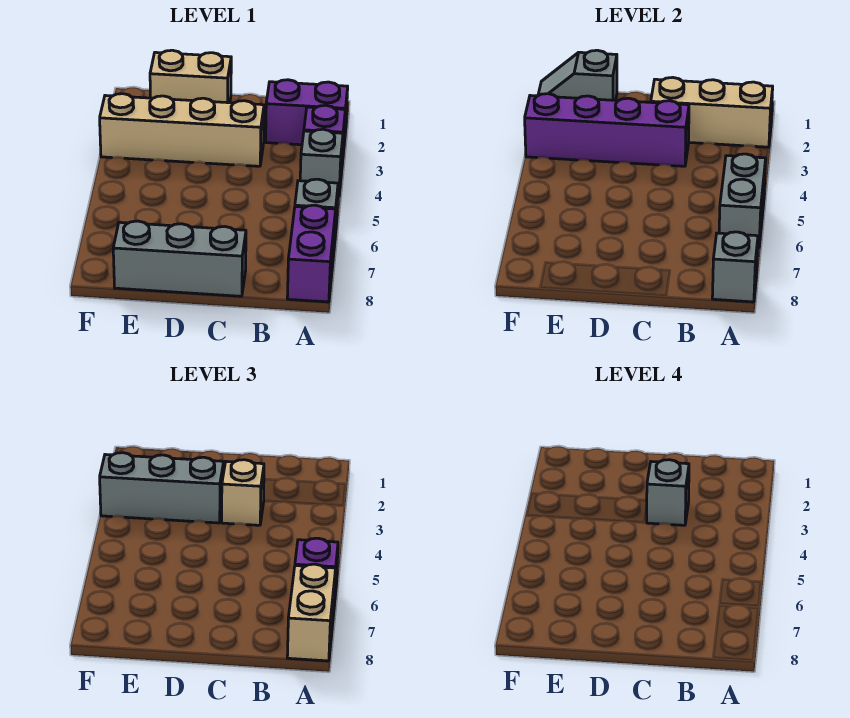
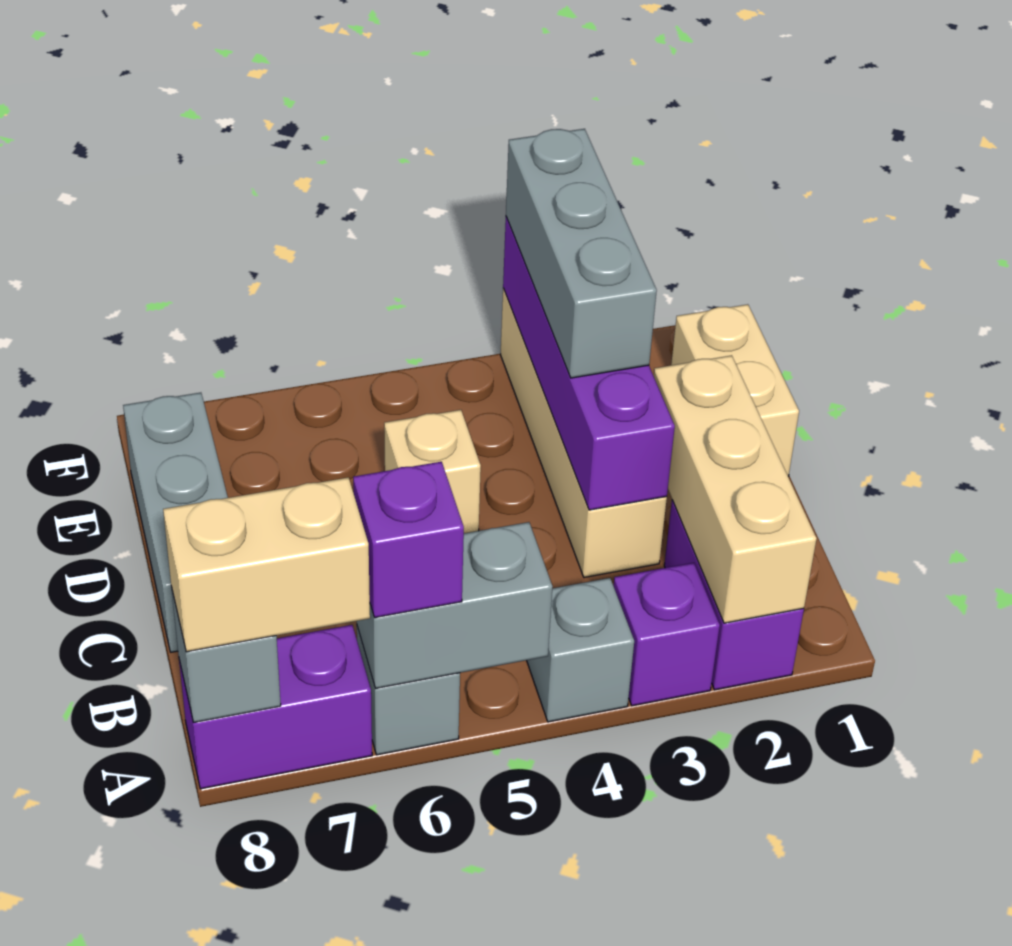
tan brick C3 level 3 -> tan brick D5 level 1
grey brick C3 level 4 -> none
grey slope E1:F1 level 2 top E -> none

